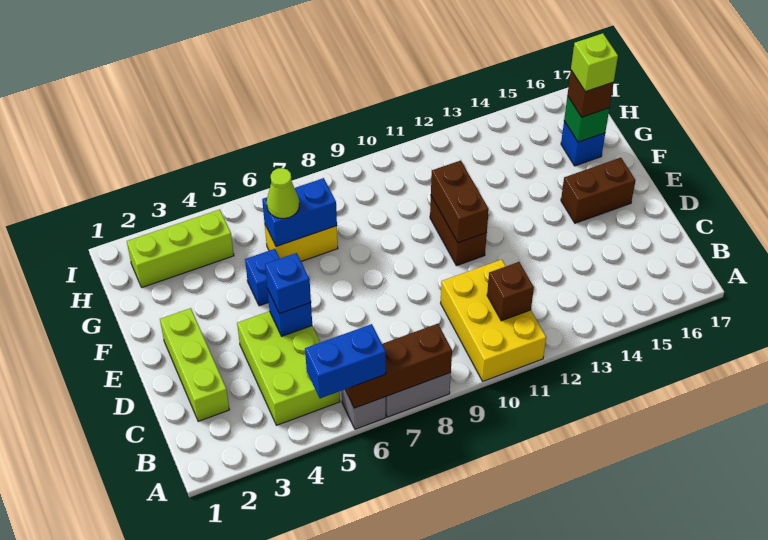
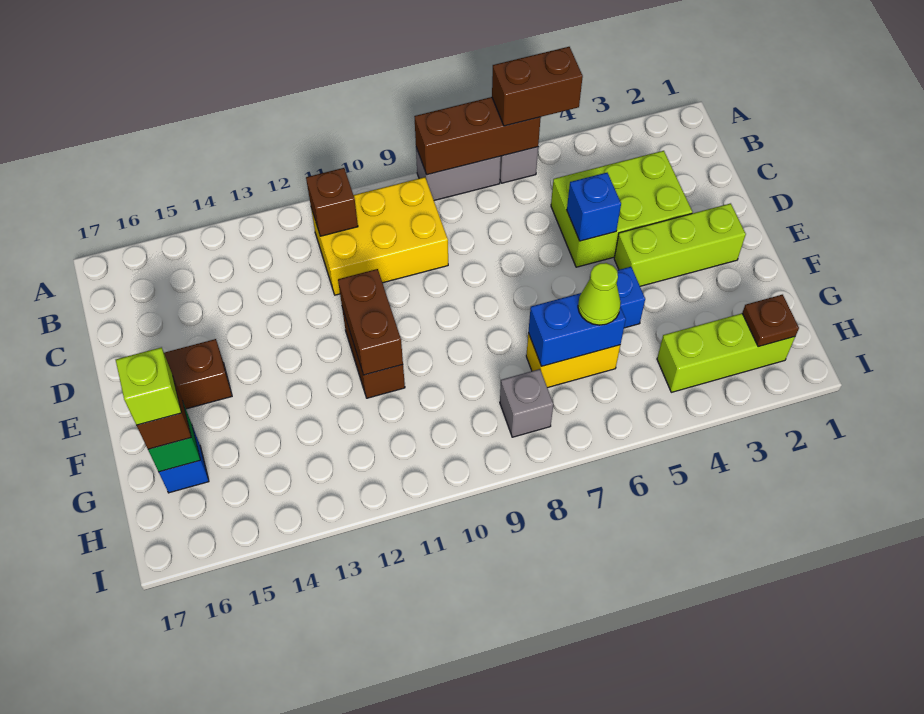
blue brick A5:A6 level 3 -> brown brick A5:A6 level 3
yellow brick A10:C11 level 1 -> yellow brick B9:C11 level 1
lime brick B4:D5 level 1 -> lime brick C3:D5 level 1
lime brick C2:E2 level 1 -> lime brick E2:E4 level 1
blue brick D5 level 3 -> none
none -> brown plate H2 level 2
none -> grey brick H8 level 1

